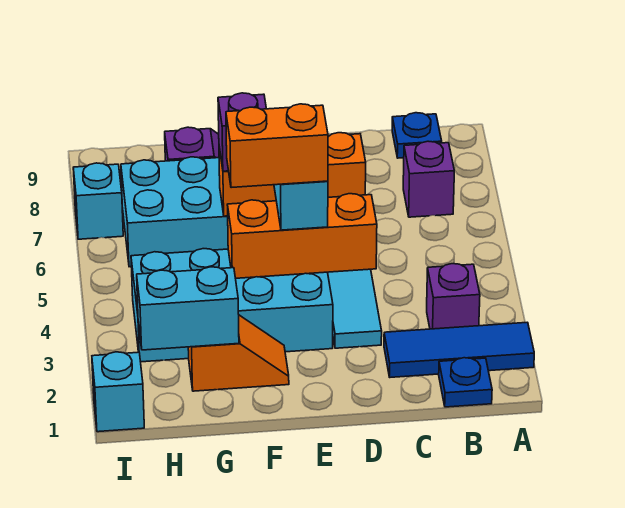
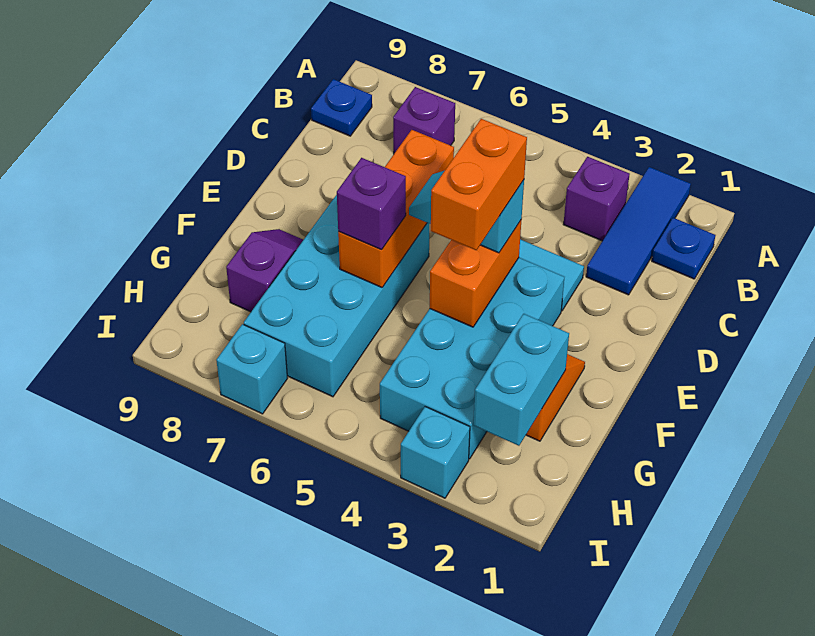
orange brick D4:F4 level 2 -> orange brick E4:F4 level 2
cyan brick I1 level 1 -> cyan brick I3 level 1

